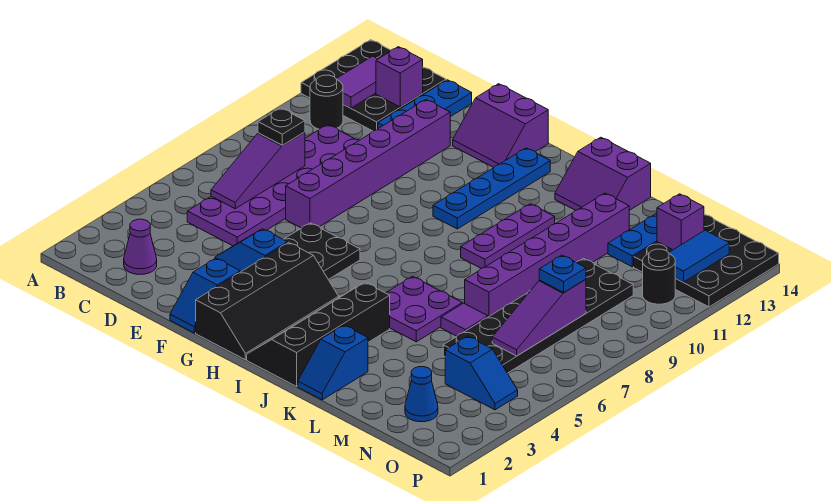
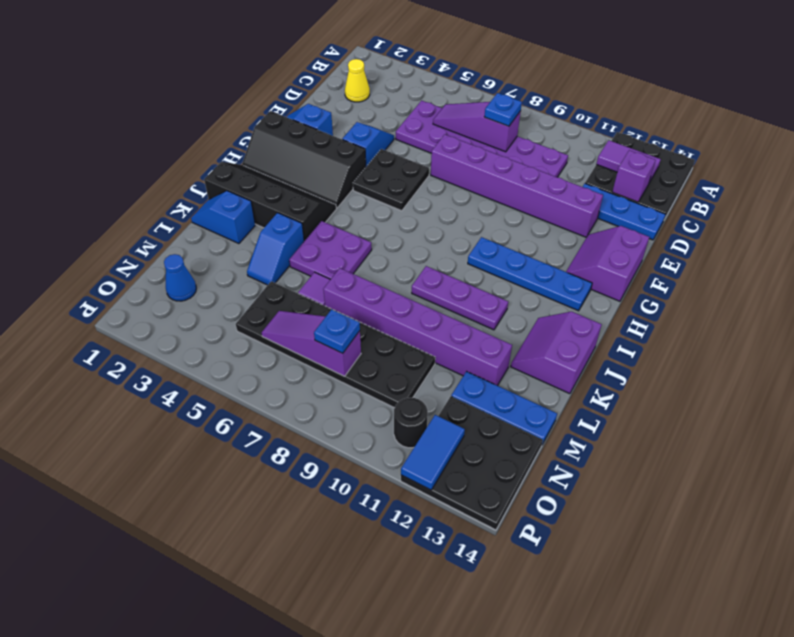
black round brick B11 level 1 -> none
purple cone C2 level 1 -> yellow cone C2 level 1
black plate C8 level 3 -> blue plate C8 level 3
blue slope N4:O4 level 1 top N -> blue slope K4:L4 level 1 top K
purple brick N13 level 2 -> none
blue tile O12:O13 level 2 -> blue tile O12:P12 level 2

